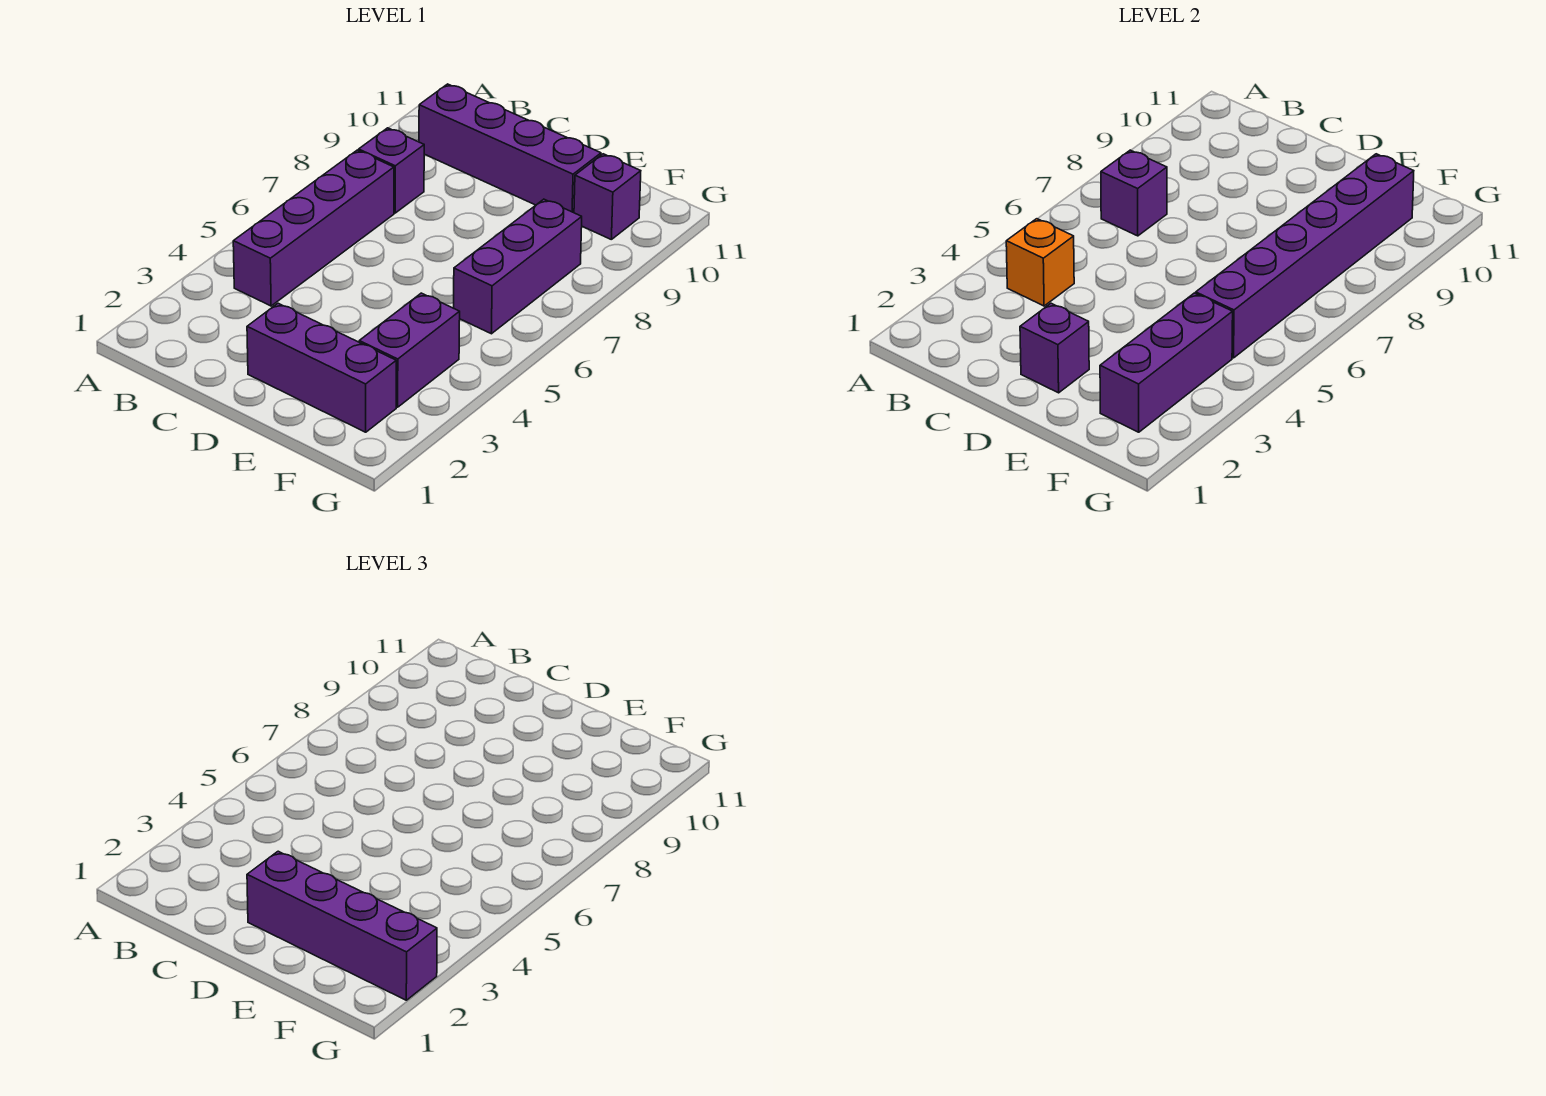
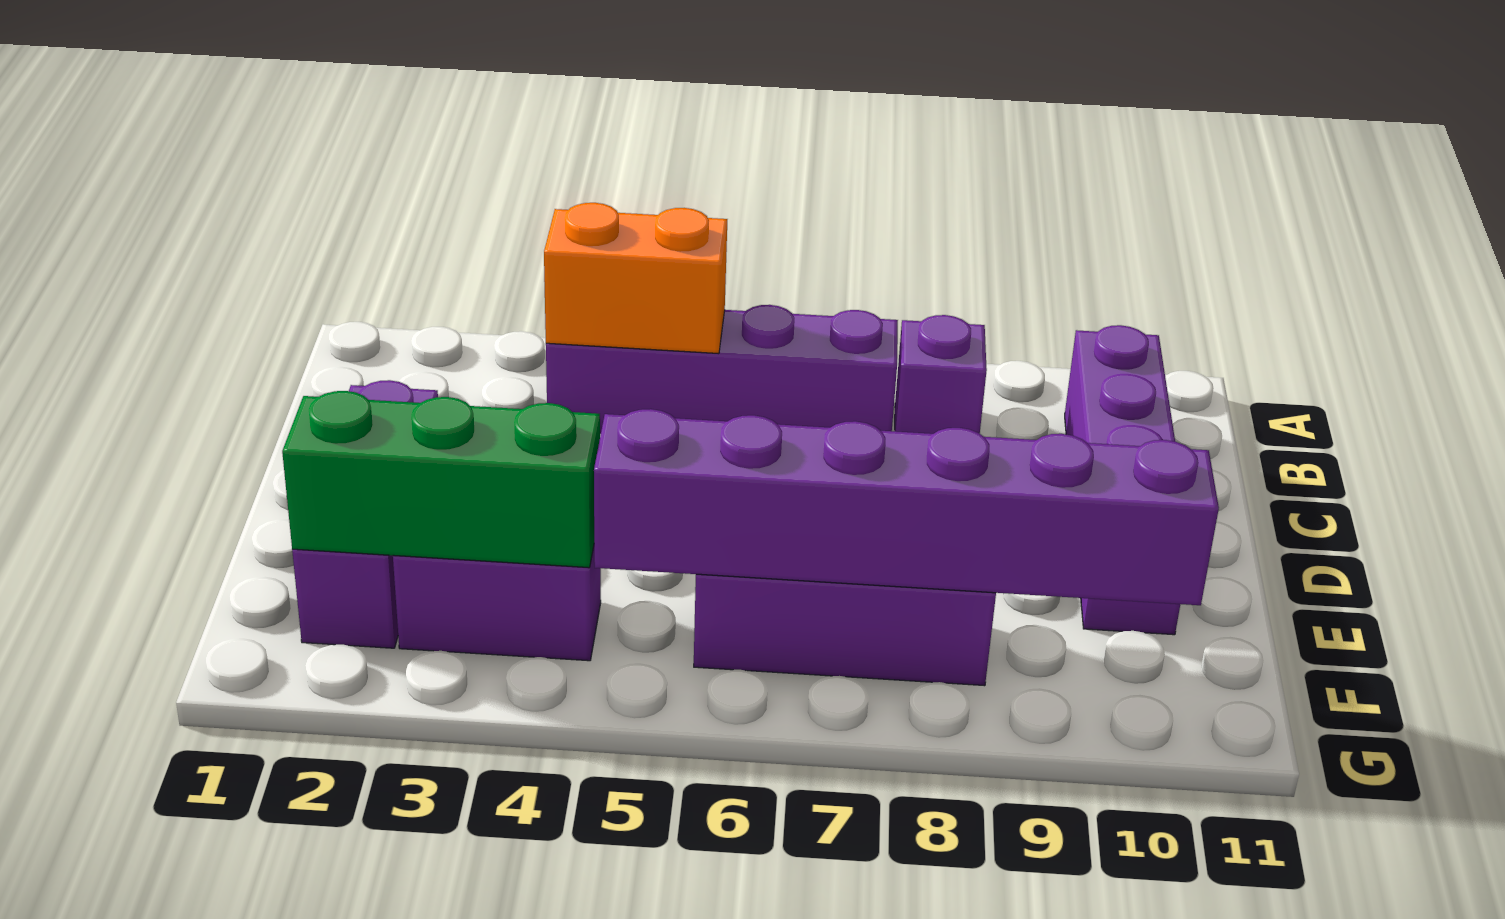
orange brick B4 level 2 -> orange brick B4:B5 level 2
purple brick B7 level 2 -> none
purple brick D2 level 2 -> none
purple brick D2:G2 level 3 -> none
purple brick F2:F4 level 2 -> green brick F2:F4 level 2
purple brick F10 level 1 -> none

